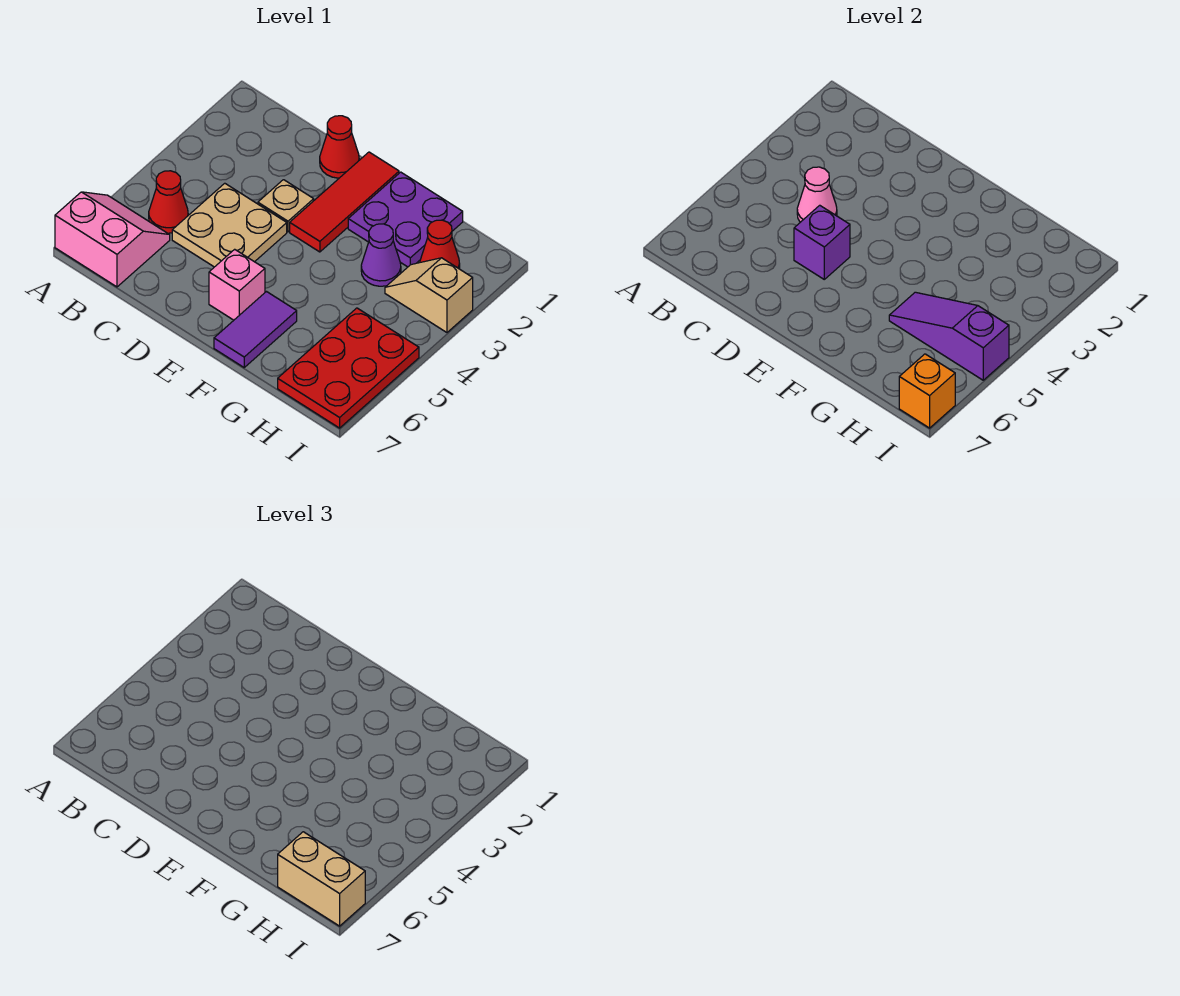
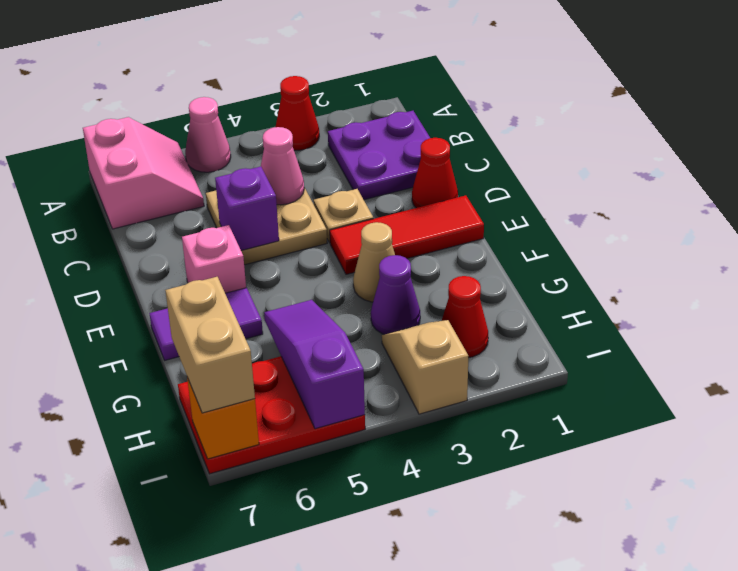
none -> pink cone A5 level 1
red cone B5 level 1 -> red cone A3 level 1
purple plate F1:G2 level 1 -> purple plate B1:C2 level 1
none -> tan cone F3 level 1

